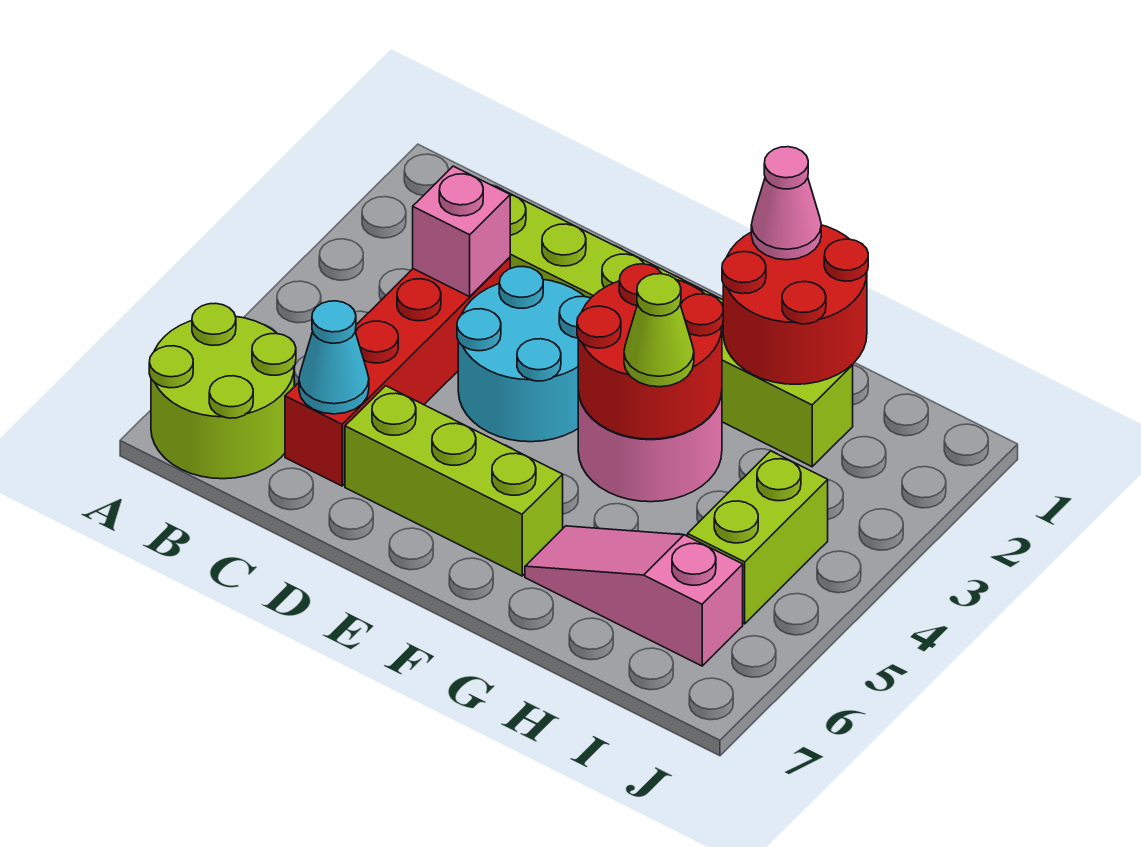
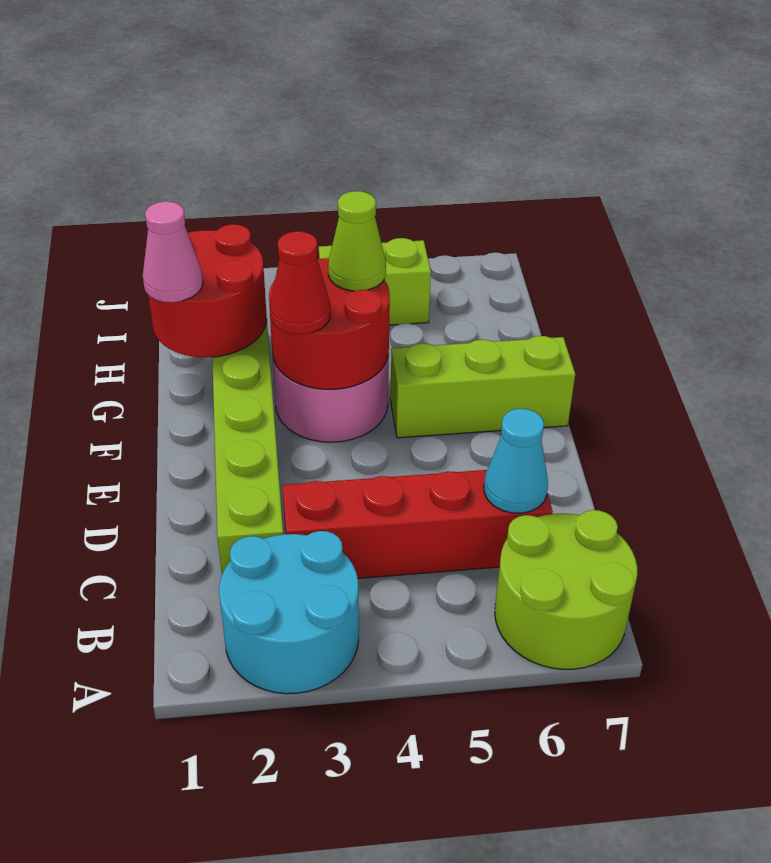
pink brick C3 level 2 -> none
cyan round brick D3:E4 level 1 -> cyan round brick A2:B3 level 1
lime brick D6:F6 level 1 -> lime brick F5:F7 level 1
none -> red cone F3 level 3
pink slope G6:I6 level 1 top I -> none

